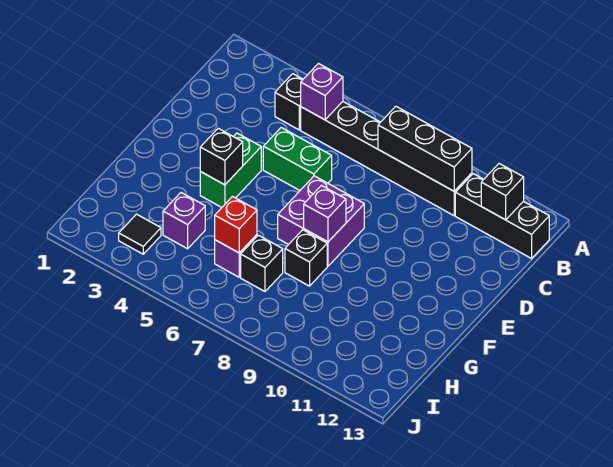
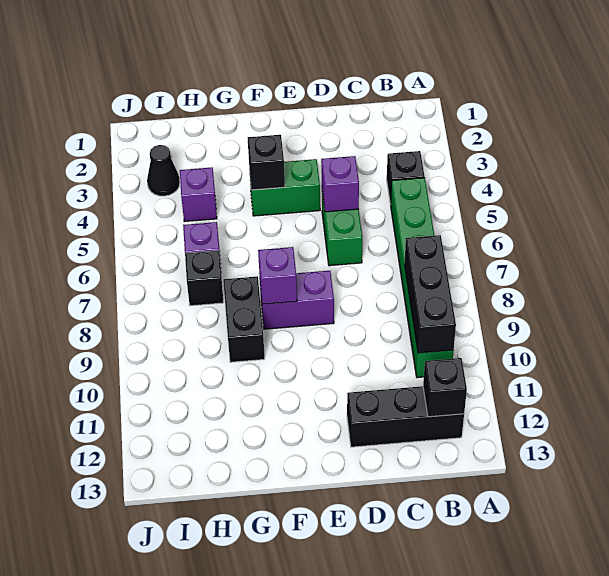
black brick B5:B10 level 1 -> green brick B5:B10 level 1
purple brick B5 level 2 -> purple brick D5 level 2
black brick B11:B13 level 1 -> black brick B12:D12 level 1
purple brick E7:F8 level 1 -> purple brick E8:F8 level 1
black brick G8 level 1 -> black brick G8:G9 level 1
red brick H6 level 2 -> none
black tile I3 level 1 -> black cone I3 level 1

